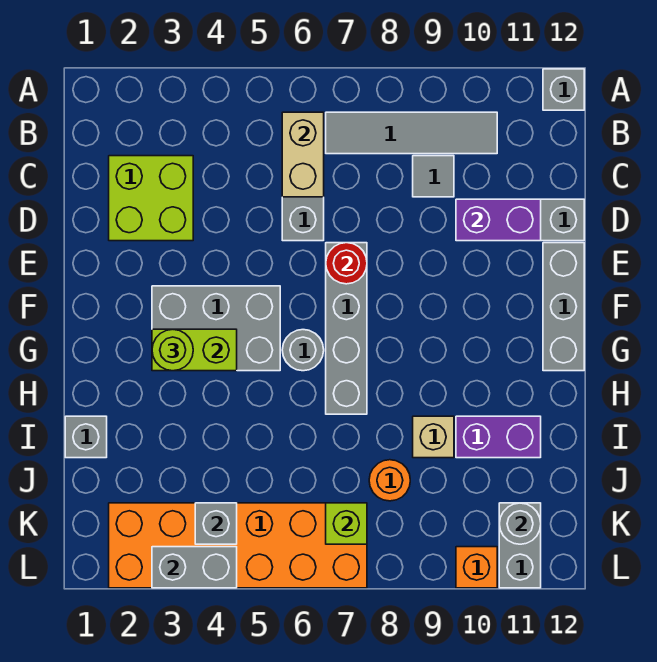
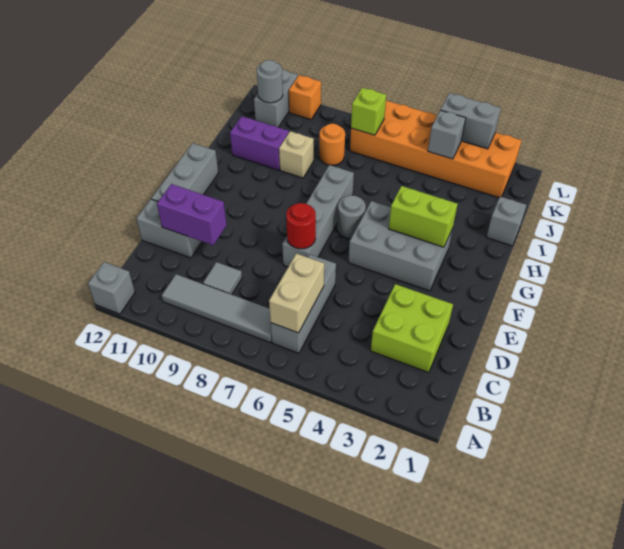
lime round brick G3 level 3 -> none

